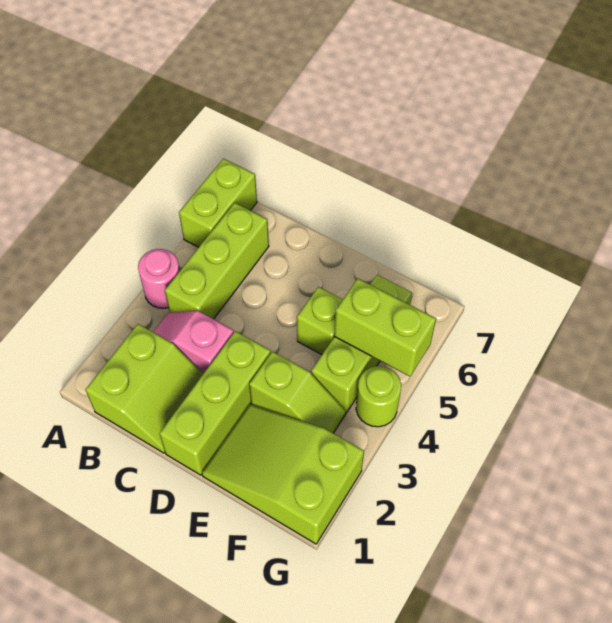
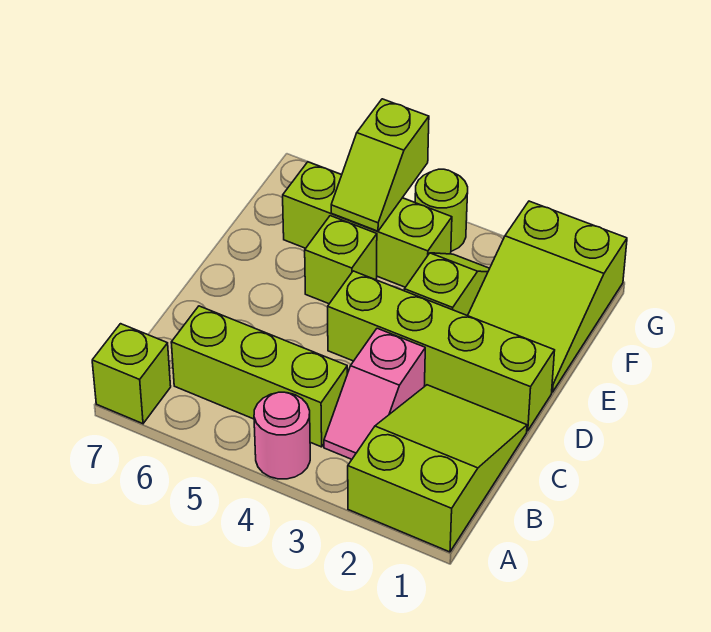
lime brick A6:A7 level 1 -> lime brick A7 level 1
lime slope B1:C2 level 1 top B -> lime slope A1:C2 level 1 top A
lime brick D1:D3 level 1 -> lime brick D1:D4 level 1
lime brick F5:G5 level 2 -> lime slope F5:G5 level 2 top G

